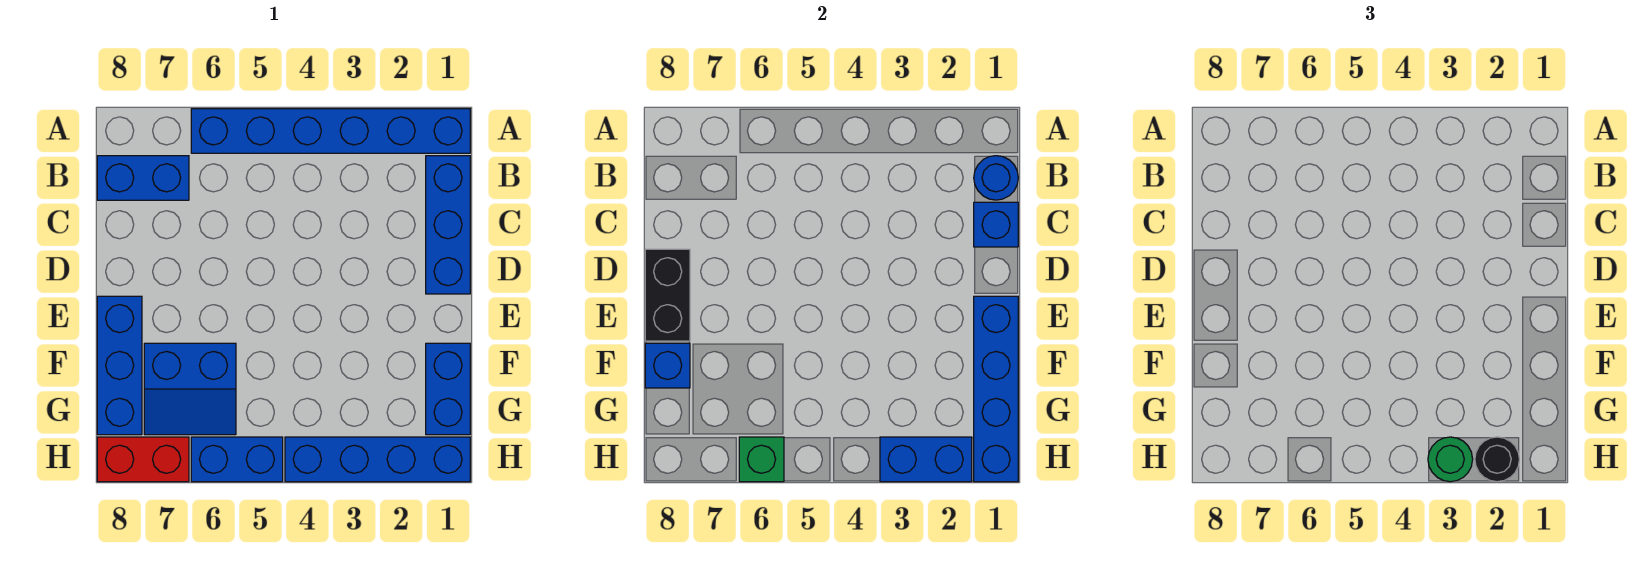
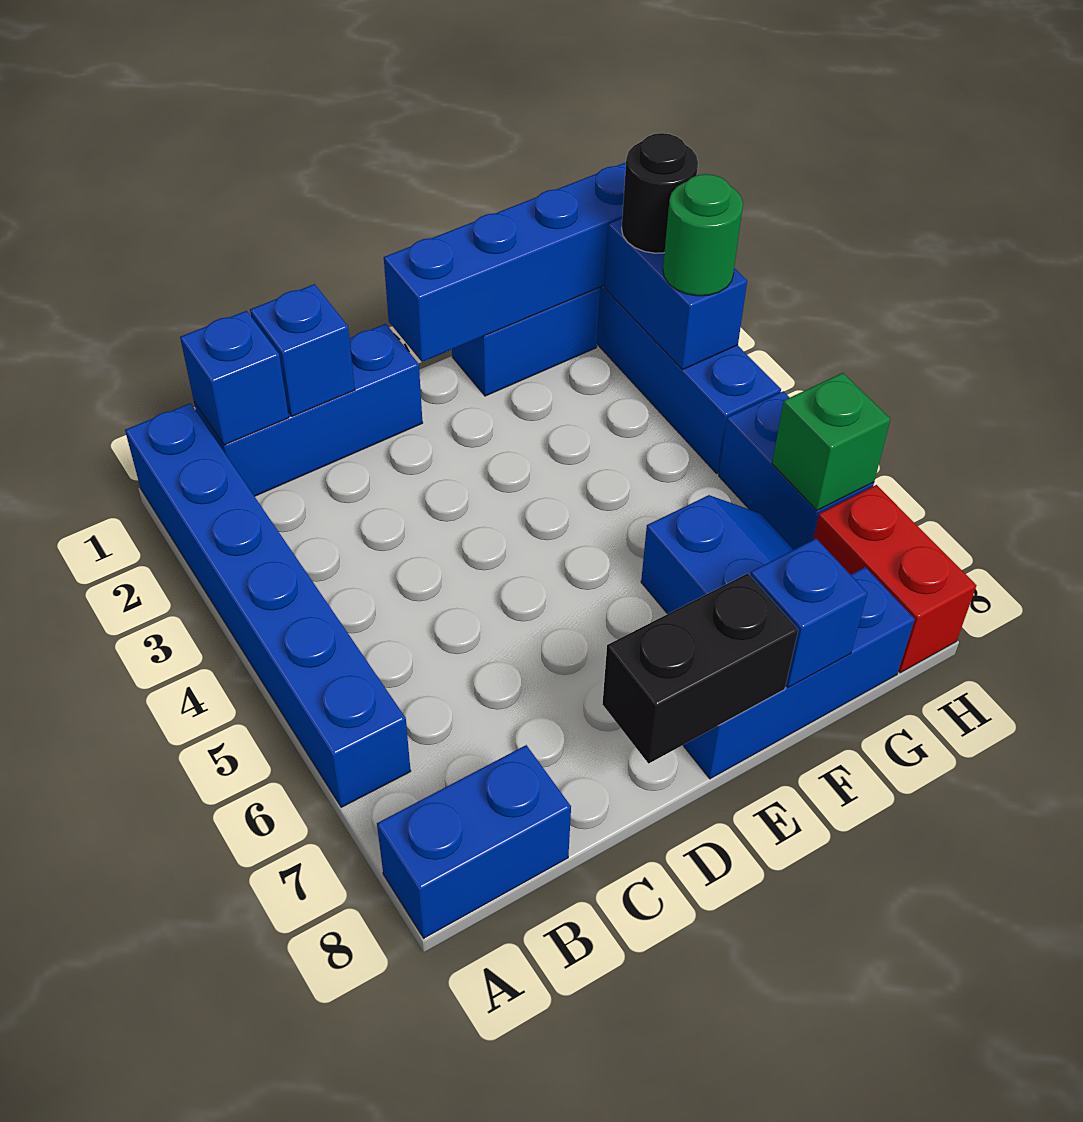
blue round brick B1 level 2 -> blue brick B1 level 2
blue brick B7:B8 level 1 -> blue brick A8:B8 level 1

